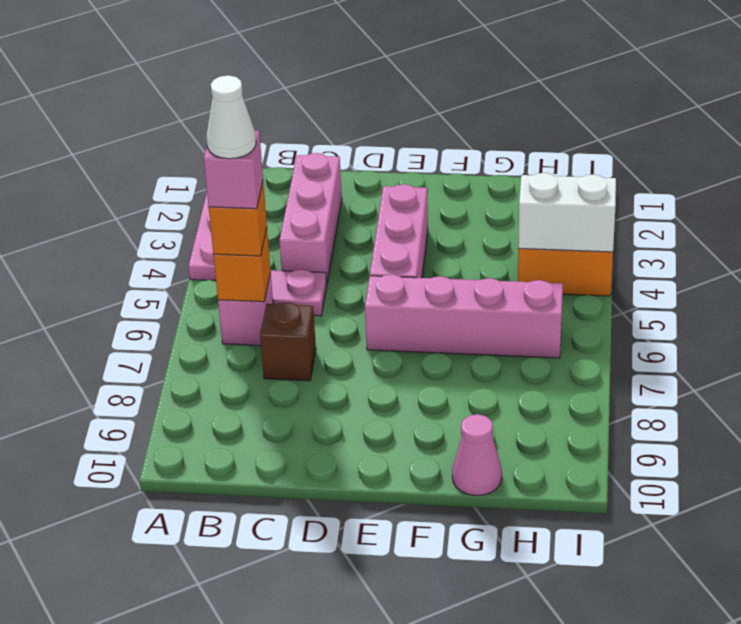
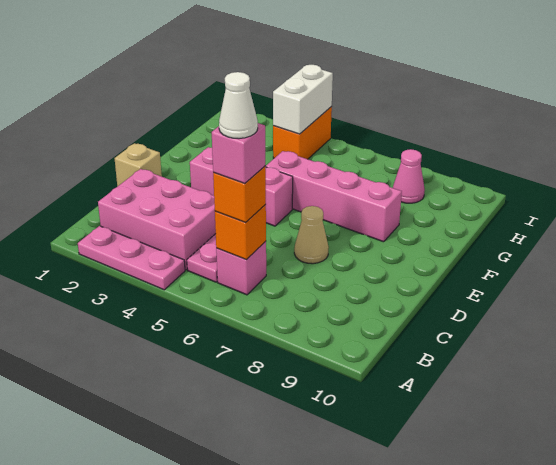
pink brick C2:C4 level 1 -> pink brick B2:C4 level 1
brown brick C7 level 1 -> none
none -> tan brick D1 level 1
none -> tan cone D7 level 1
pink brick E6:H6 level 1 -> pink brick F5:F8 level 1
pink cone G10 level 1 -> pink cone H8 level 1

